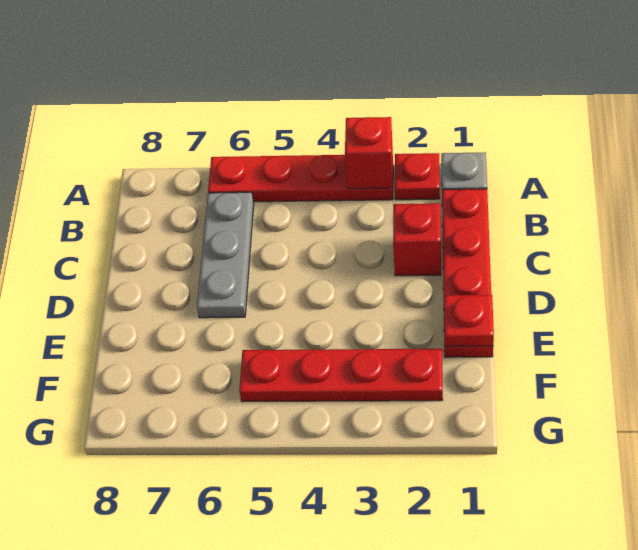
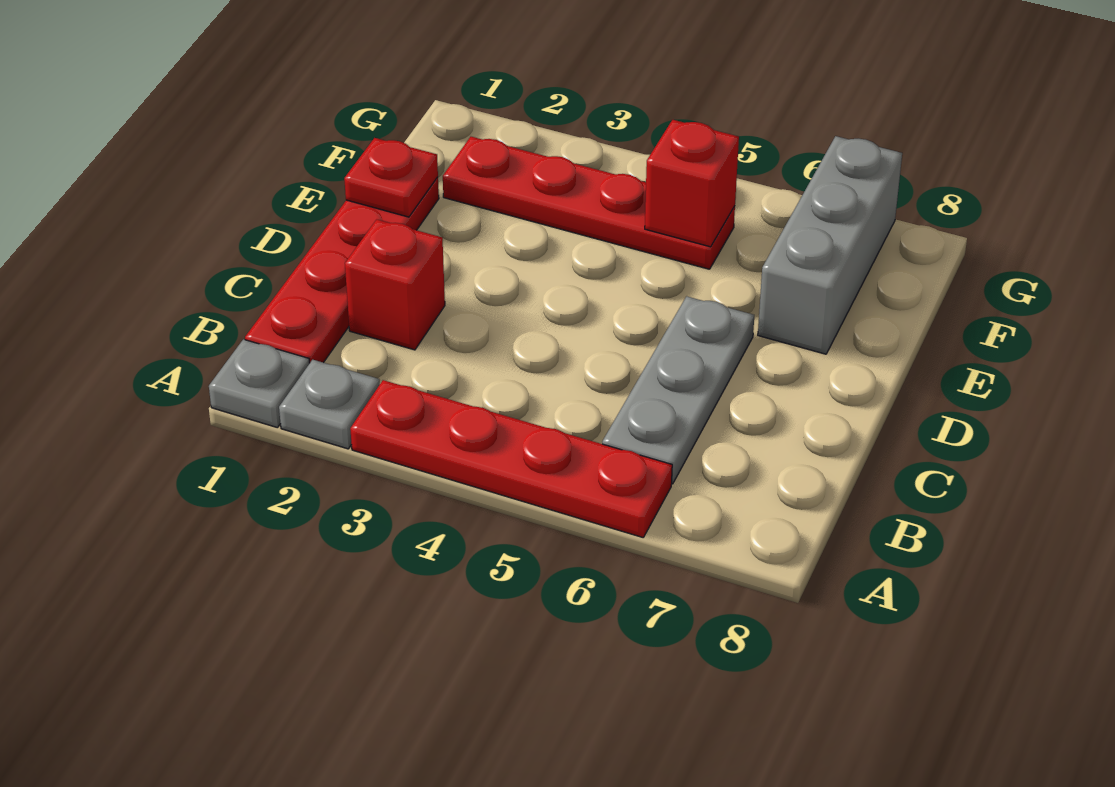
red plate A2 level 1 -> grey plate A2 level 1
red brick A3 level 2 -> red brick F5 level 2
none -> grey brick E7:G7 level 1

